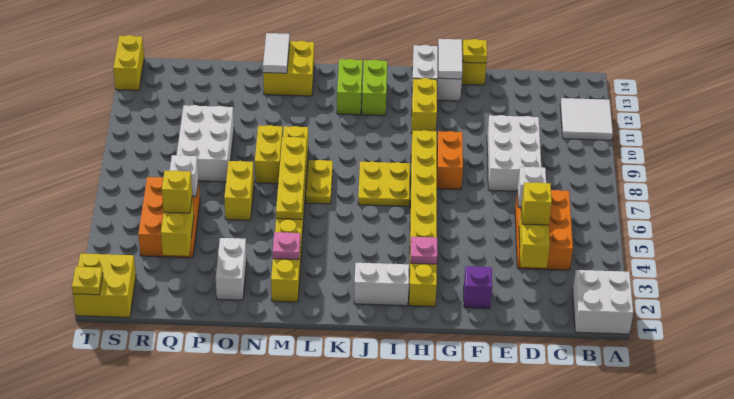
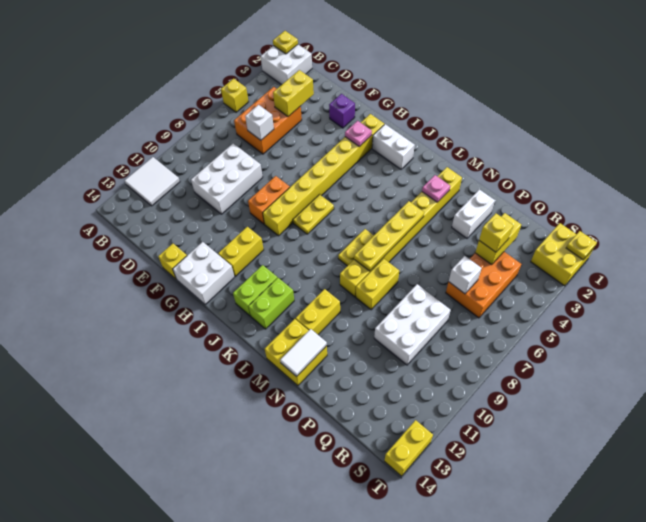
yellow brick D4 level 3 -> yellow brick A5 level 1
yellow plate F14 level 2 -> yellow plate A1 level 2
white tile G13:G14 level 2 -> none
yellow plate I7:J8 level 1 -> yellow plate I7:I8 level 1
yellow brick O6:O7 level 1 -> yellow brick M11:M12 level 1

